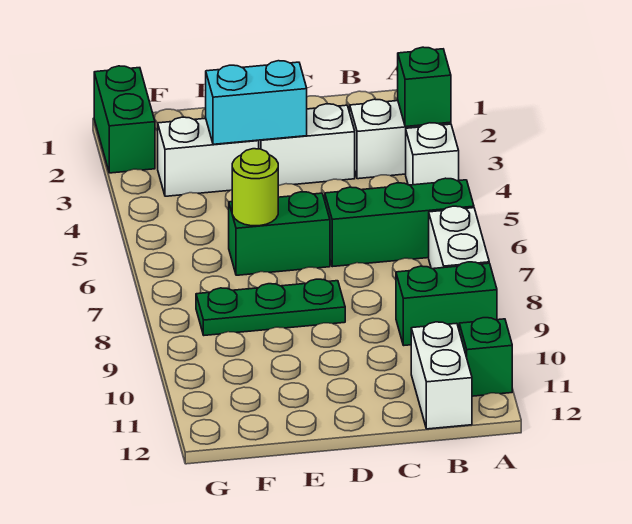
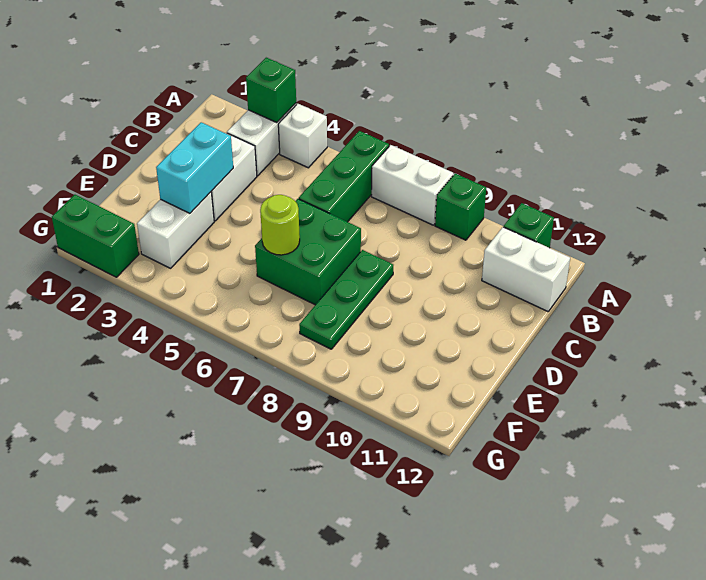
green brick A9:B9 level 1 -> green brick A9 level 1
green brick D6:E6 level 1 -> green brick D6:E7 level 1

